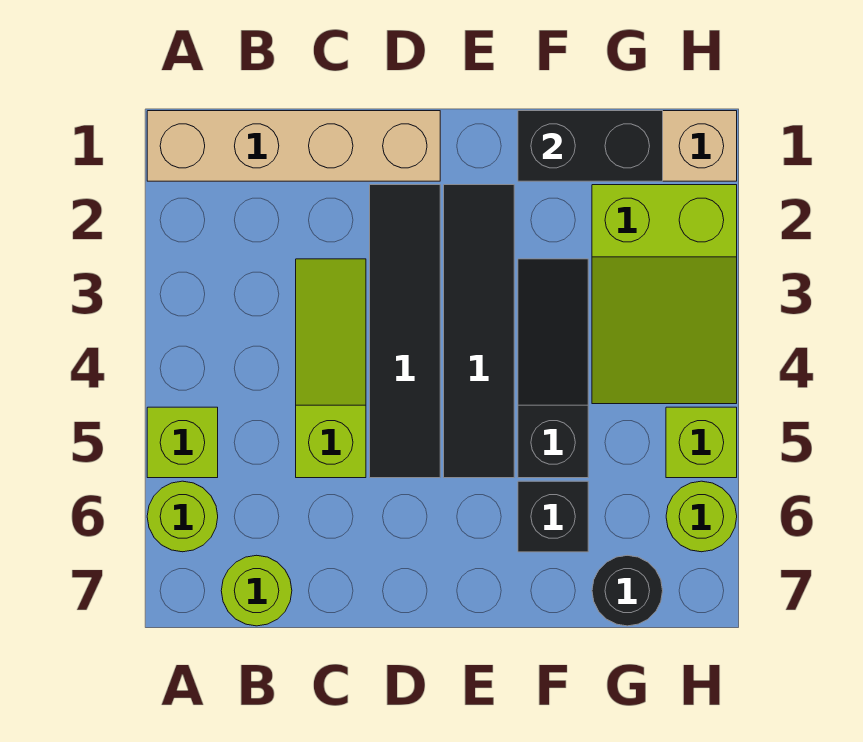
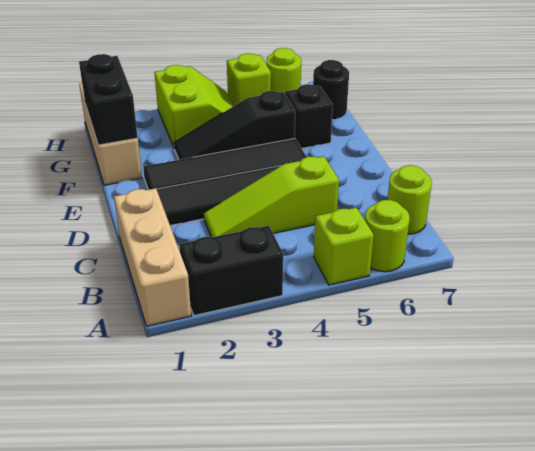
tan brick A1:D1 level 1 -> tan brick A1:C1 level 1
none -> black brick A2:A3 level 1
lime slope G2:H4 level 1 top 2 -> lime slope G3:H4 level 1 top 3

